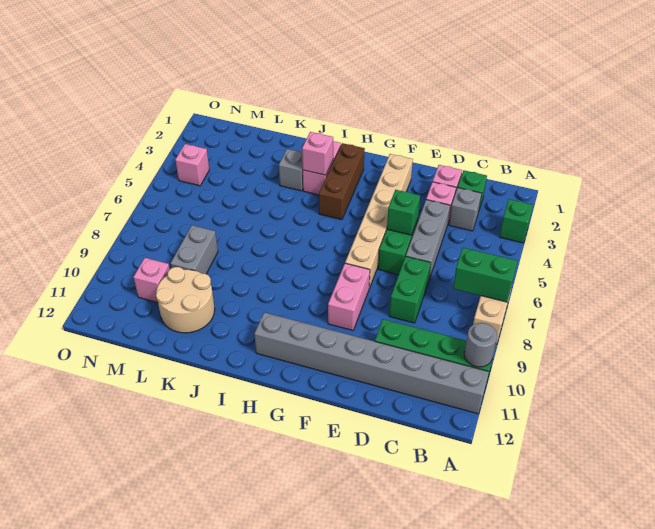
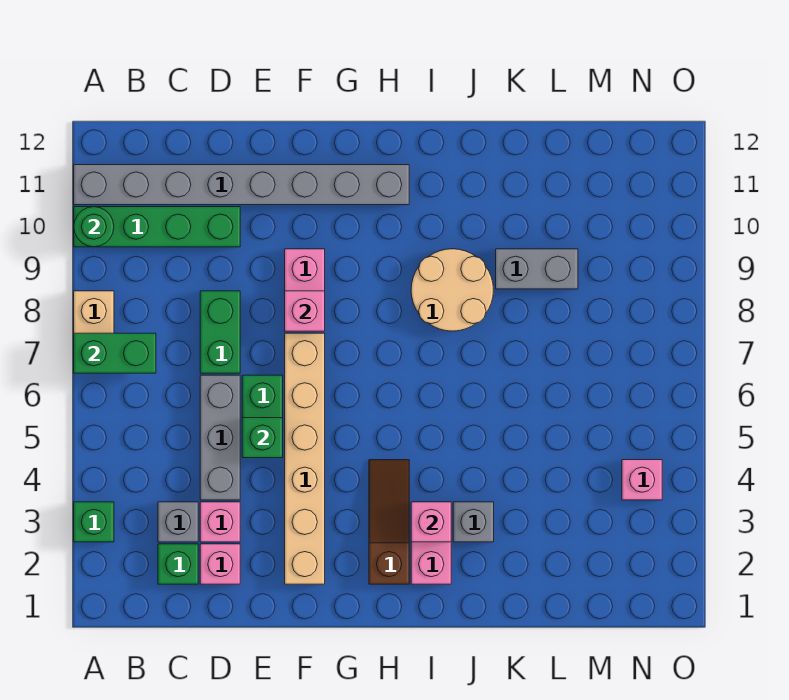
grey round brick A10 level 2 -> green round brick A10 level 2
brown brick H2:H4 level 1 -> brown slope H2:H4 level 1 top 2
tan round brick K10:L11 level 1 -> tan round brick I8:J9 level 1
grey brick L8:L9 level 1 -> grey brick K9:L9 level 1
pink brick M10 level 1 -> pink brick F8 level 2

